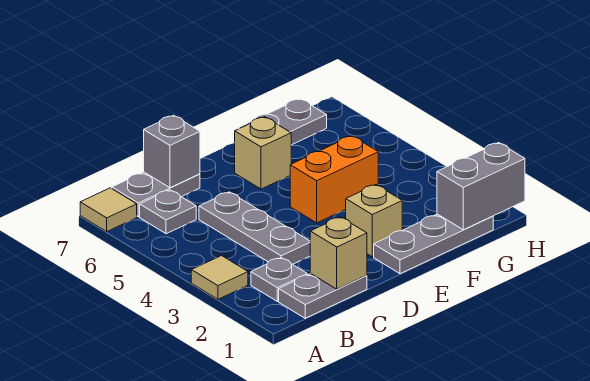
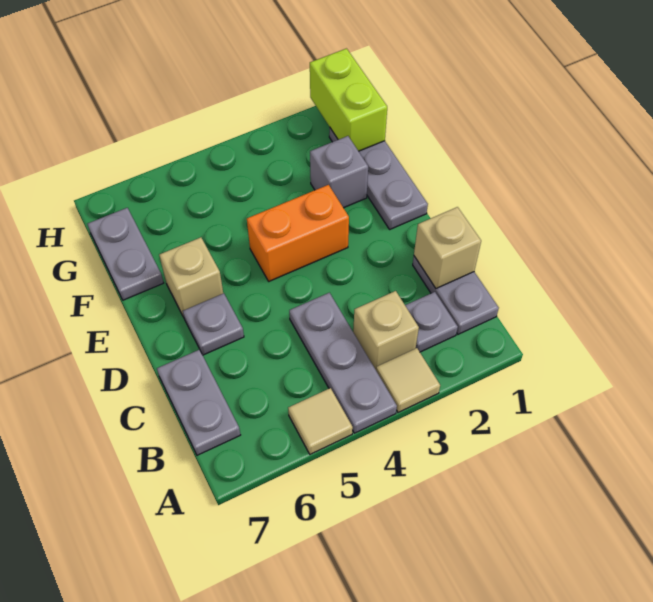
tan tile A7 level 1 -> tan tile A5 level 1
grey plate B6 level 1 -> grey plate D6 level 1
grey plate C3:C5 level 1 -> grey plate A4:C4 level 1
grey brick C7 level 2 -> grey brick F2 level 1
tan brick E2 level 1 -> tan brick B3 level 1
orange brick E4:F4 level 1 -> orange brick E3:E4 level 1
grey brick G1:H1 level 2 -> lime brick G1:H1 level 2

